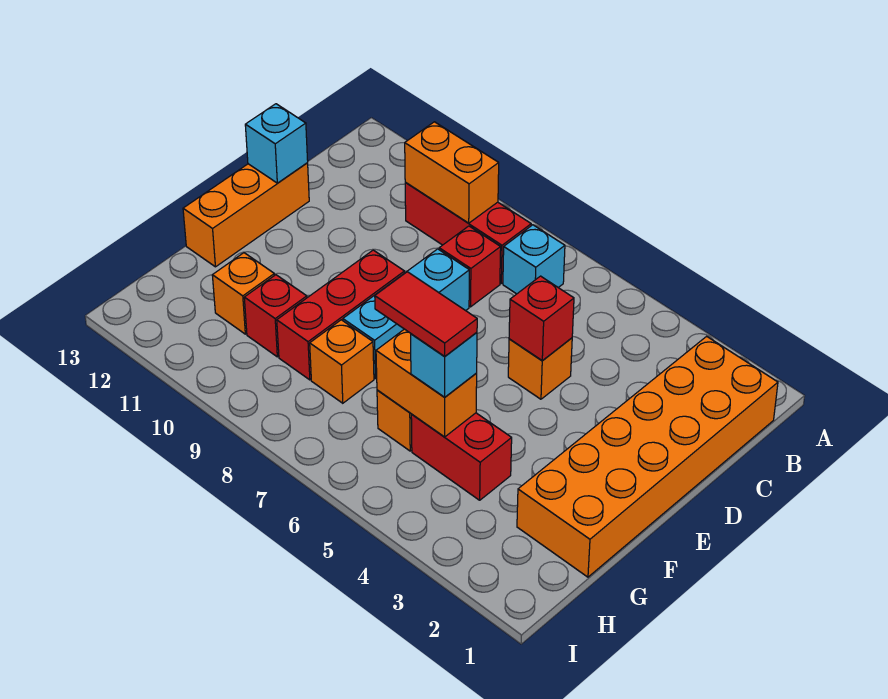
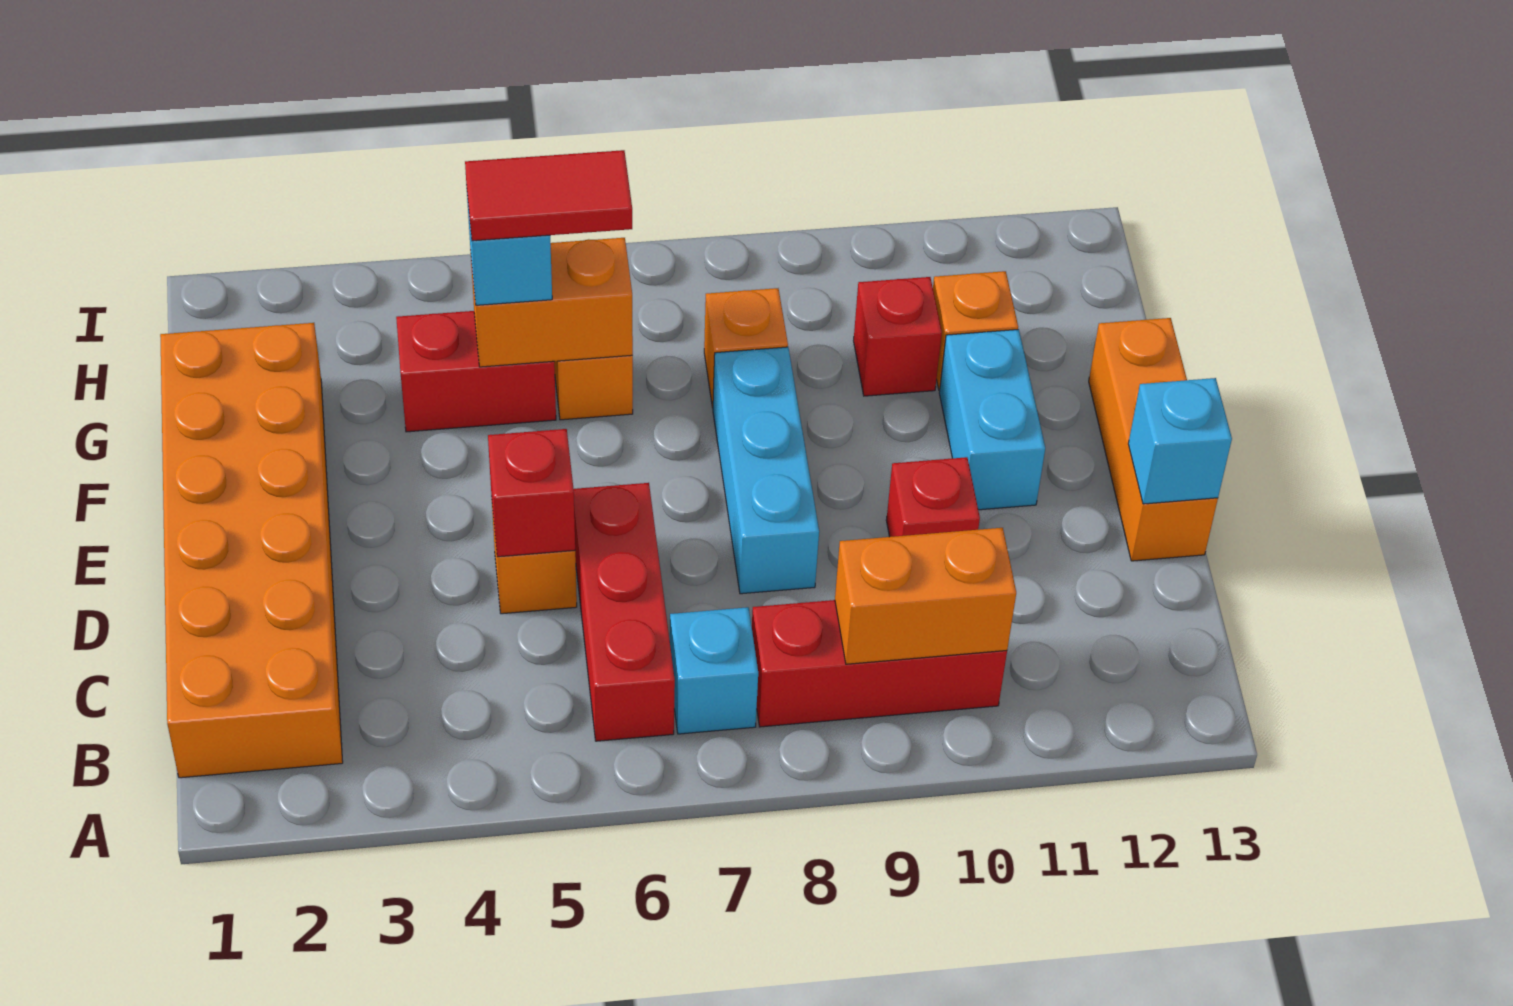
red brick C8 level 1 -> red brick D10 level 1
red brick E9:G9 level 1 -> red brick B6:D6 level 1
none -> cyan brick E11:F11 level 1

